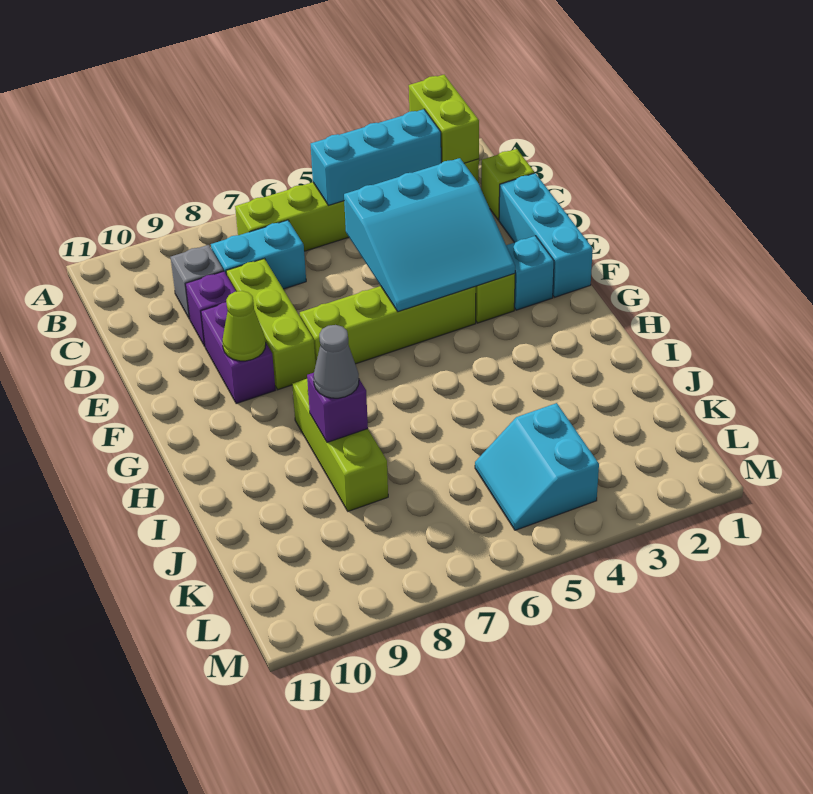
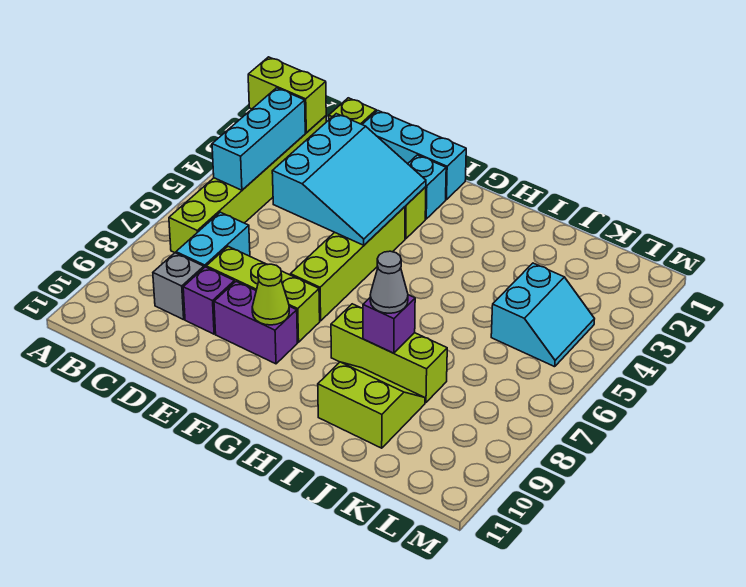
none -> lime slope I9:J10 level 1 top 10
cyan slope K4:L5 level 1 top 4 -> cyan slope K4:L5 level 1 top K

